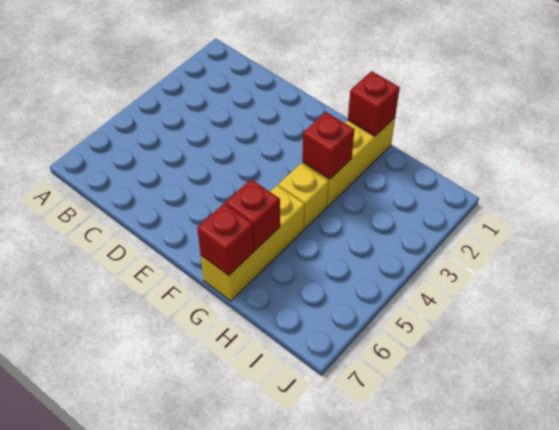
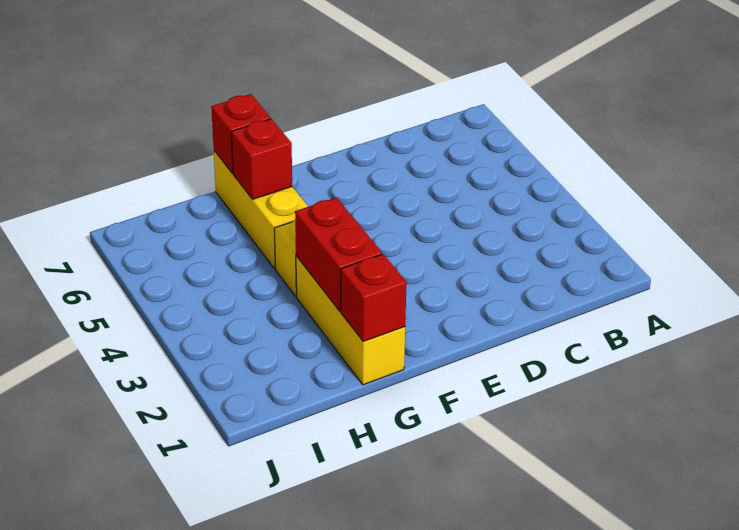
red brick G3 level 2 -> red brick G2:G3 level 2

